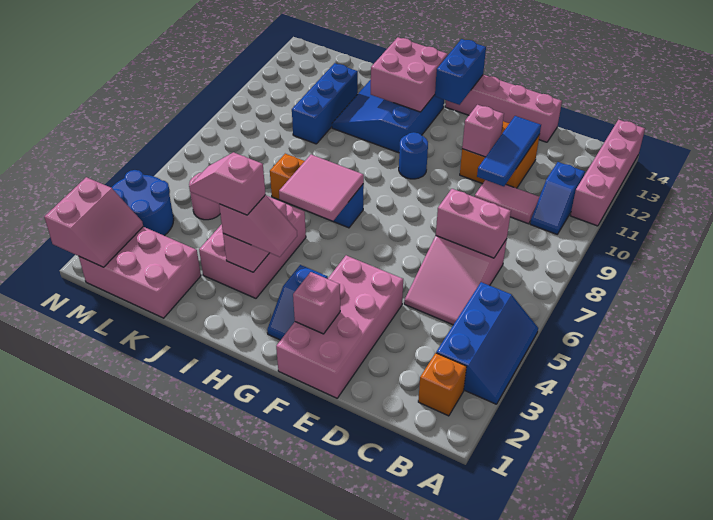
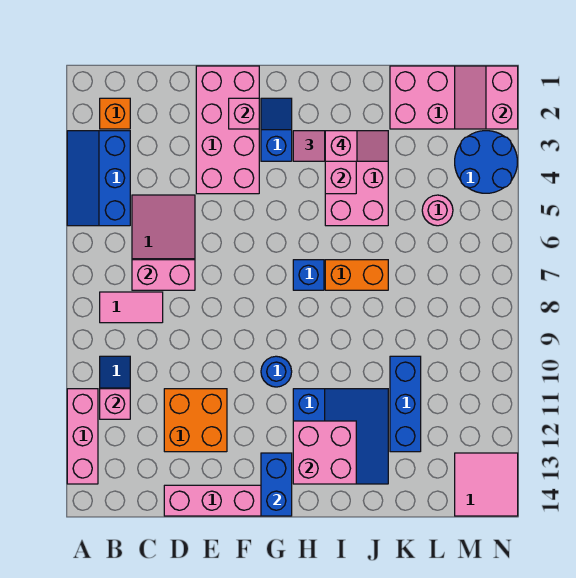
pink brick A11:A14 level 1 -> pink brick A11:A13 level 1
pink tile C10:D10 level 1 -> pink tile B8:C8 level 1
blue tile D10:D12 level 2 -> none
pink brick E11 level 2 -> pink brick B11 level 2
pink tile H6:I7 level 2 -> pink tile M13:N14 level 1

